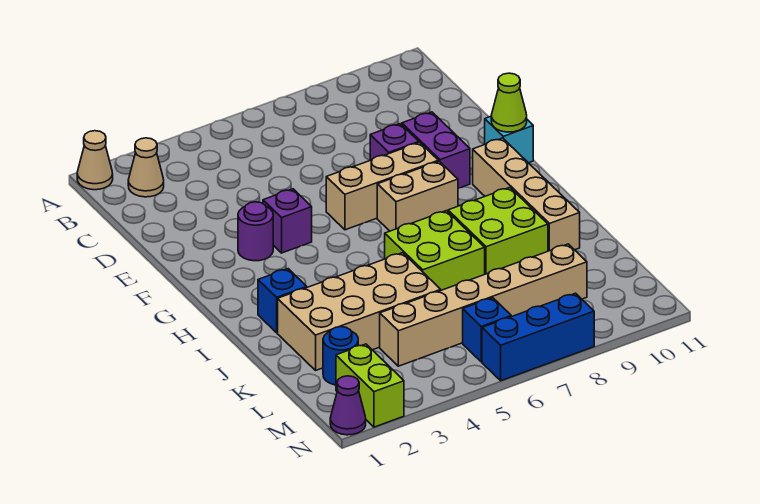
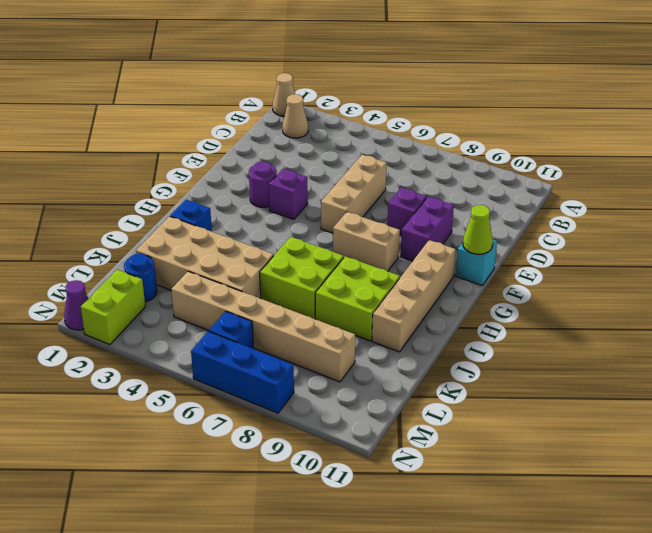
tan brick F6:F8 level 1 -> tan brick D6:F6 level 1

